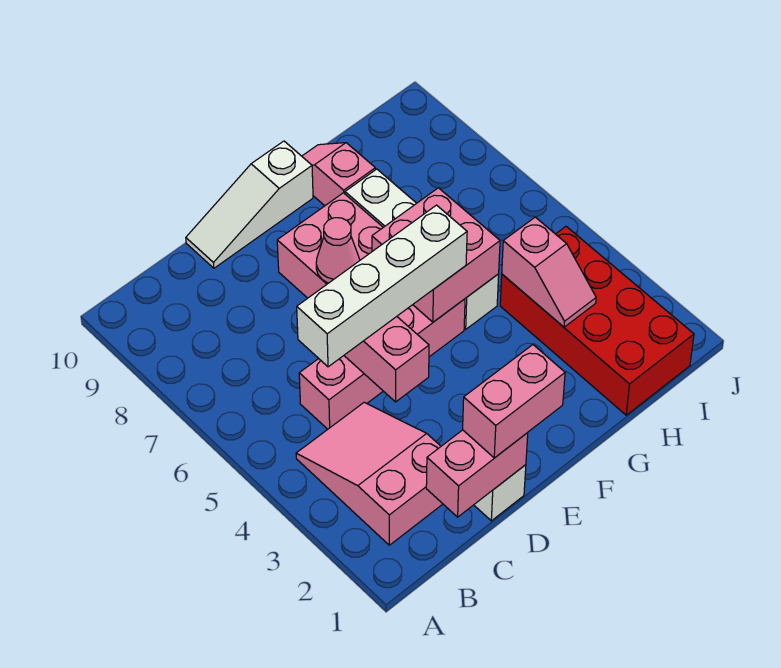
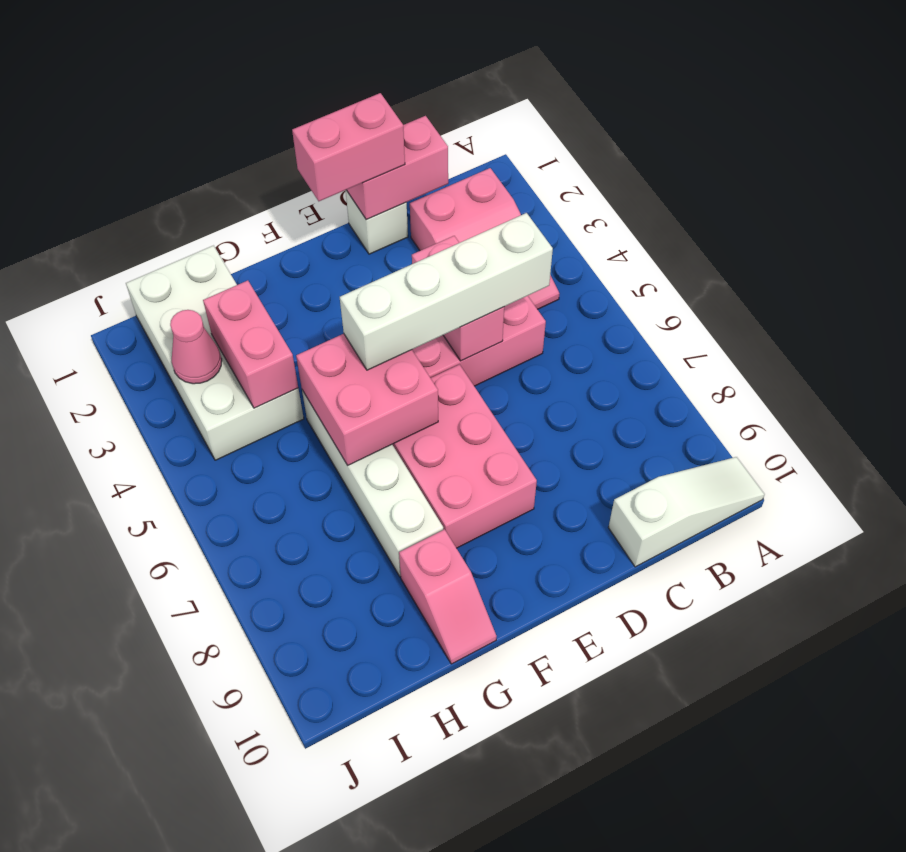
white slope D10:F10 level 1 top F -> white slope A10:C10 level 1 top C
pink cone E7 level 2 -> pink cone I3 level 2
red brick H1:I4 level 1 -> white brick H1:I4 level 1
pink slope H3:H4 level 2 top 4 -> pink brick H3:H4 level 2

